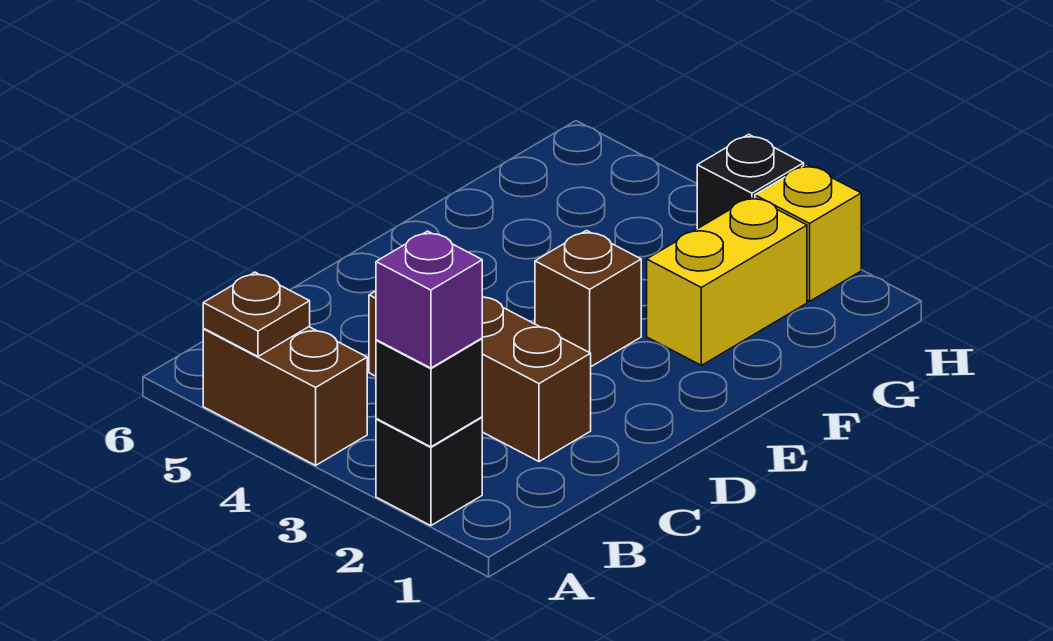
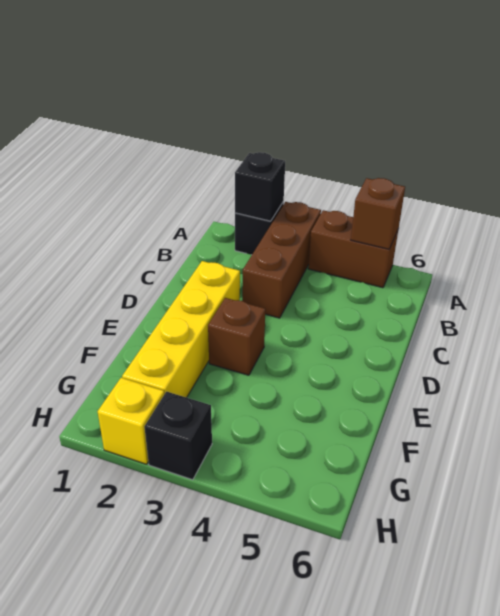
purple brick A2 level 3 -> none
brown plate A5 level 2 -> brown brick A5 level 2
brown brick C2:C4 level 1 -> brown brick A3:C3 level 1
yellow brick F2:G2 level 1 -> yellow brick D2:G2 level 1

